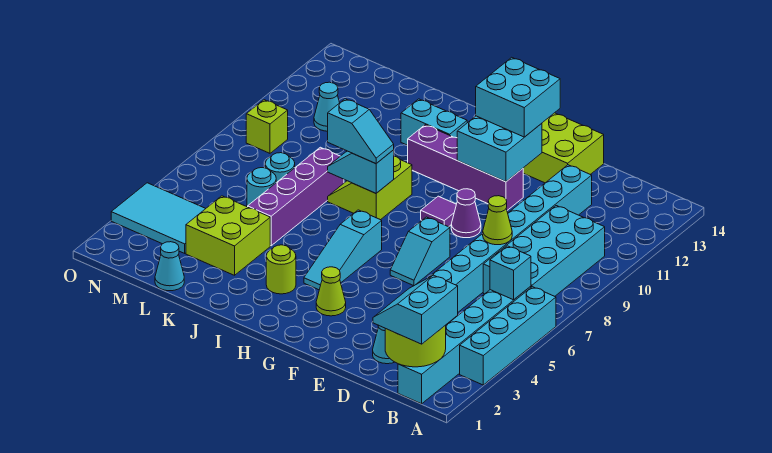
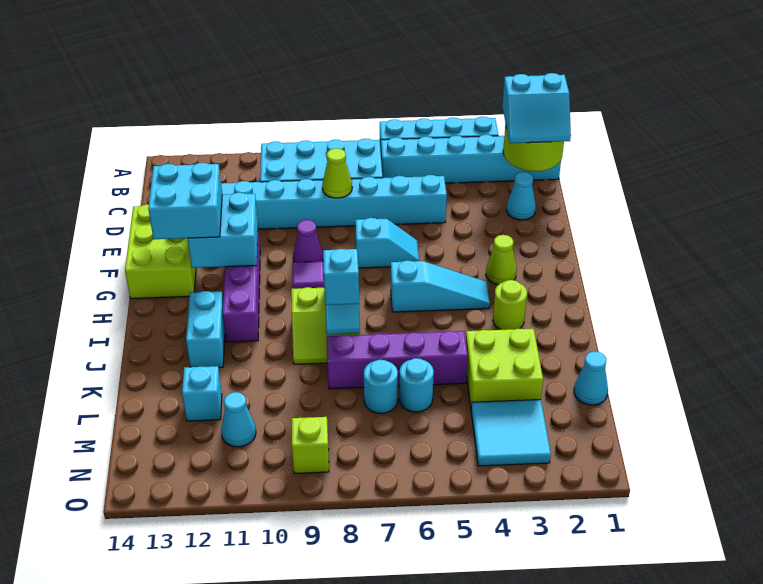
cyan brick B6 level 2 -> cyan brick L12 level 1
cyan tile M3:O4 level 1 -> cyan tile M3:N4 level 1

